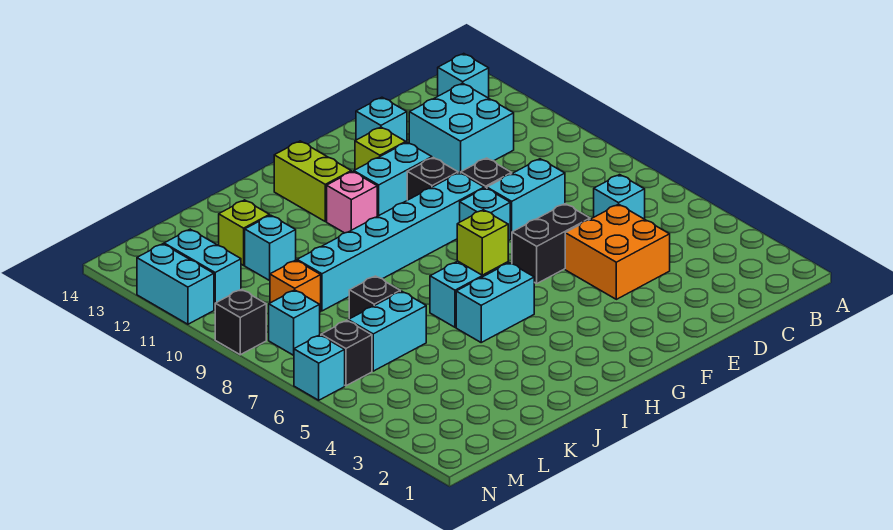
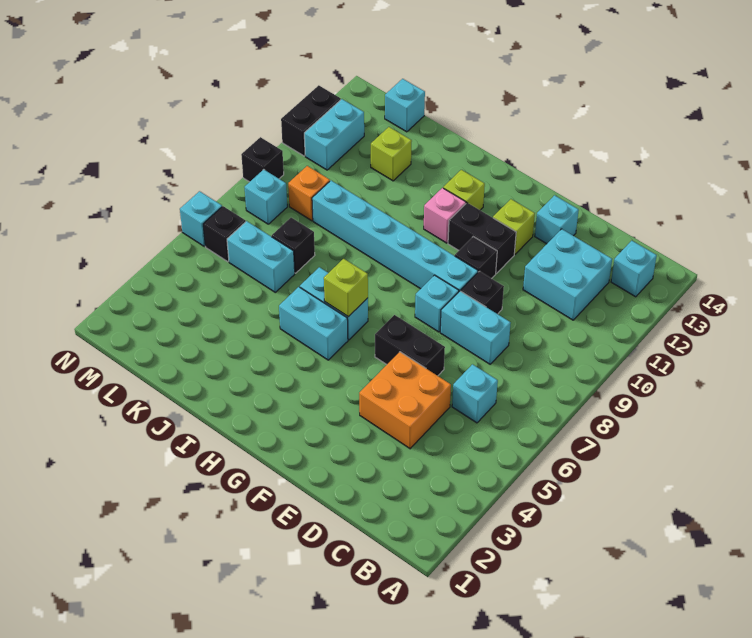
cyan brick F11:G11 level 1 -> black brick F11:G11 level 1
lime brick H12:H13 level 1 -> lime brick H12 level 1
cyan brick K11 level 1 -> cyan brick L14 level 1
cyan brick N11:N12 level 1 -> black brick N11:N12 level 1

